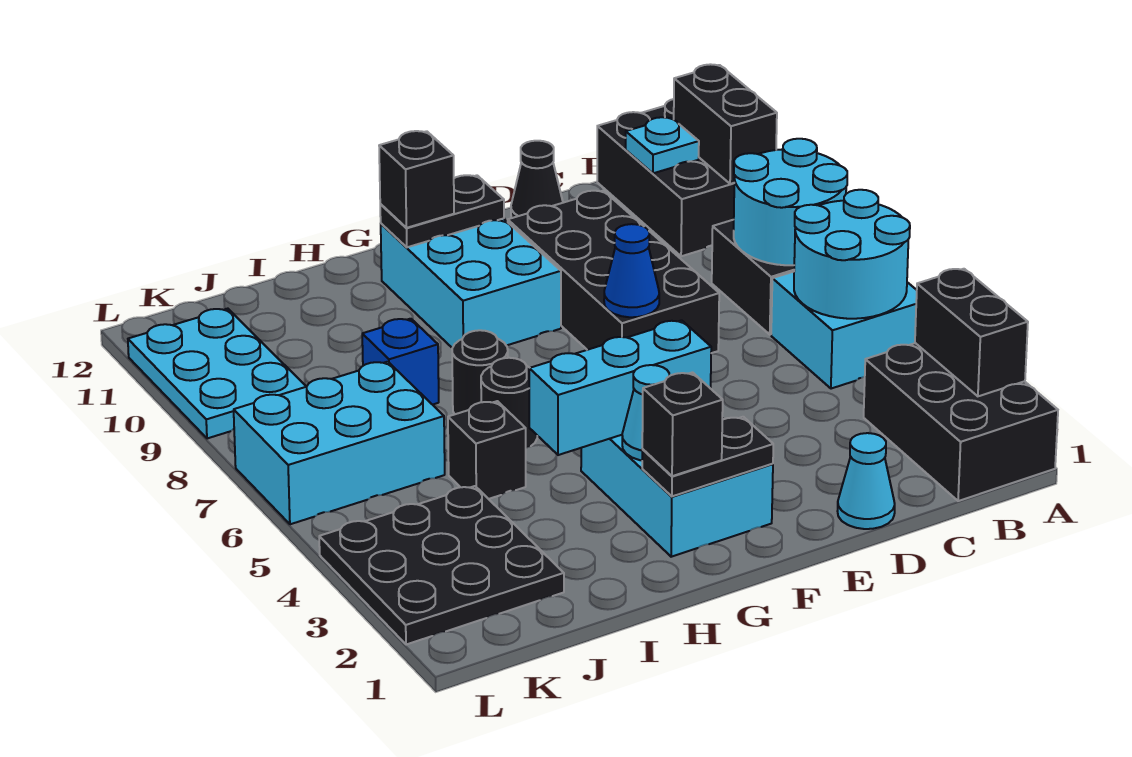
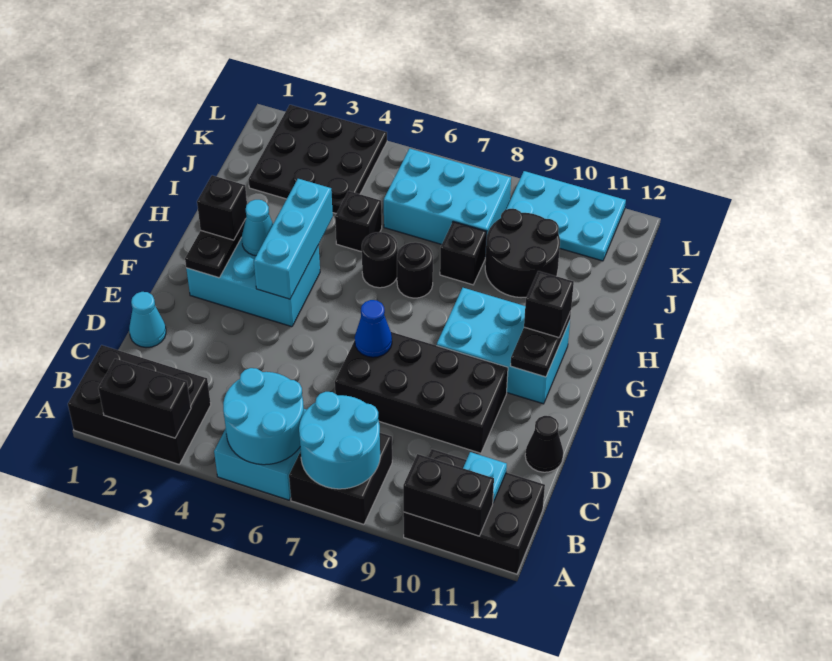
blue brick I8 level 1 -> black brick I8 level 1
none -> black round brick I9:J10 level 1
cyan brick J6:L7 level 1 -> cyan brick J6:K8 level 1

